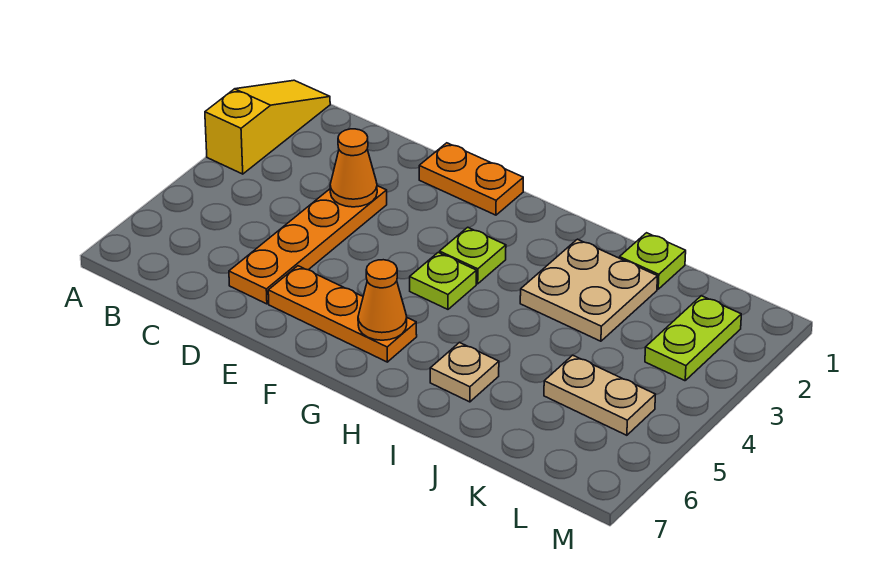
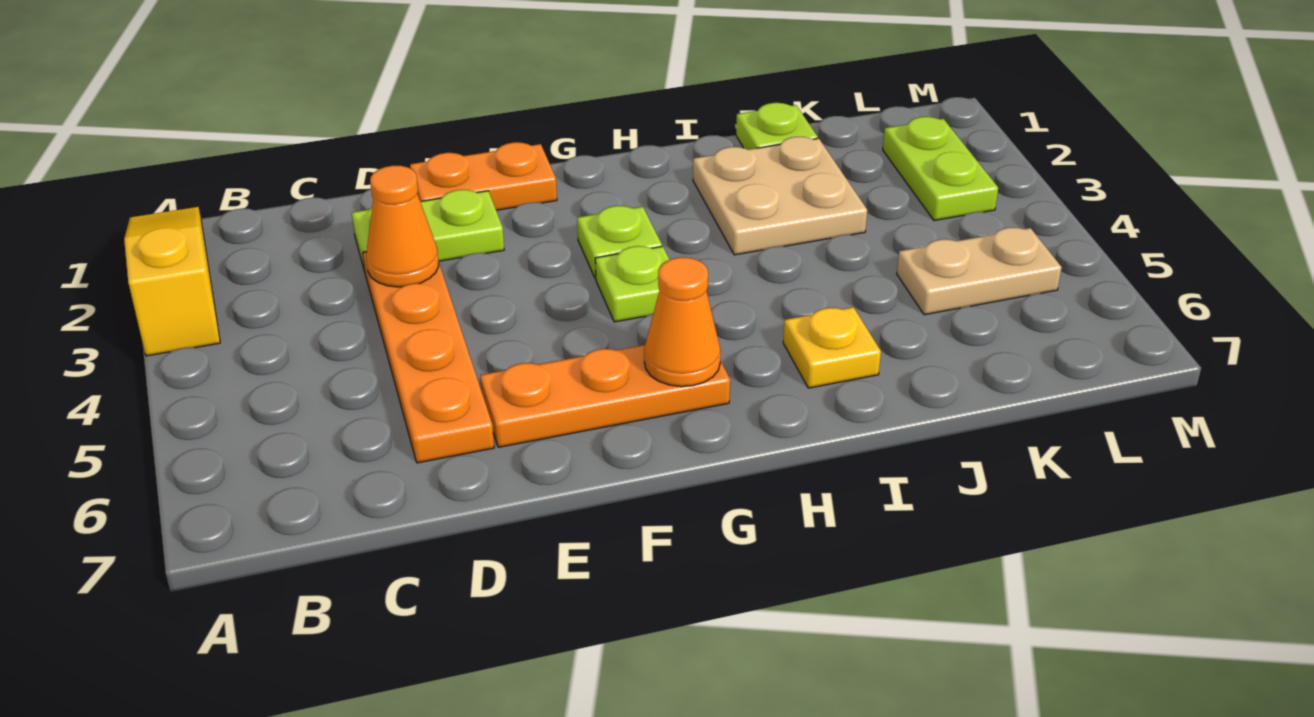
none -> lime plate D2:E2 level 1
tan plate I6 level 1 -> yellow plate I6 level 1

